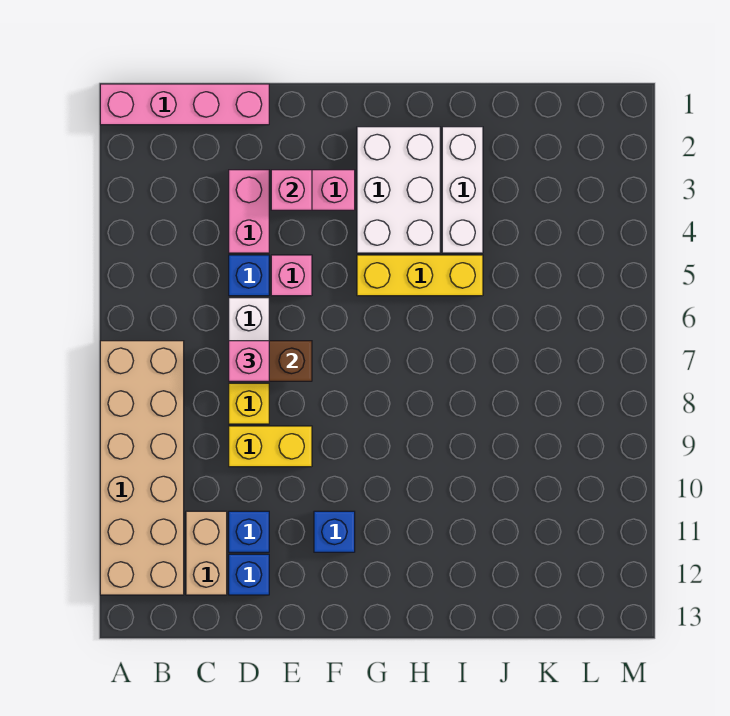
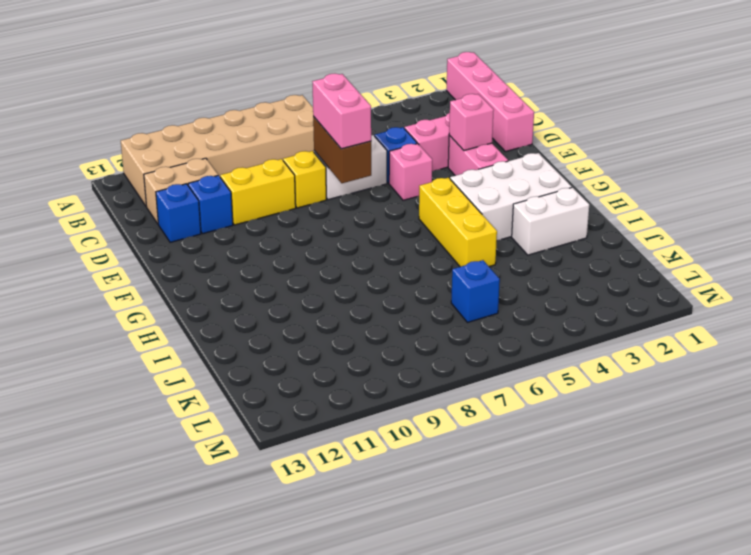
pink brick D7 level 3 -> pink brick D7:E7 level 3
yellow brick D9:E9 level 1 -> yellow brick D9:D10 level 1
blue brick F11 level 1 -> blue brick K6 level 1
white brick I2:I4 level 1 -> white brick I2:I3 level 1

